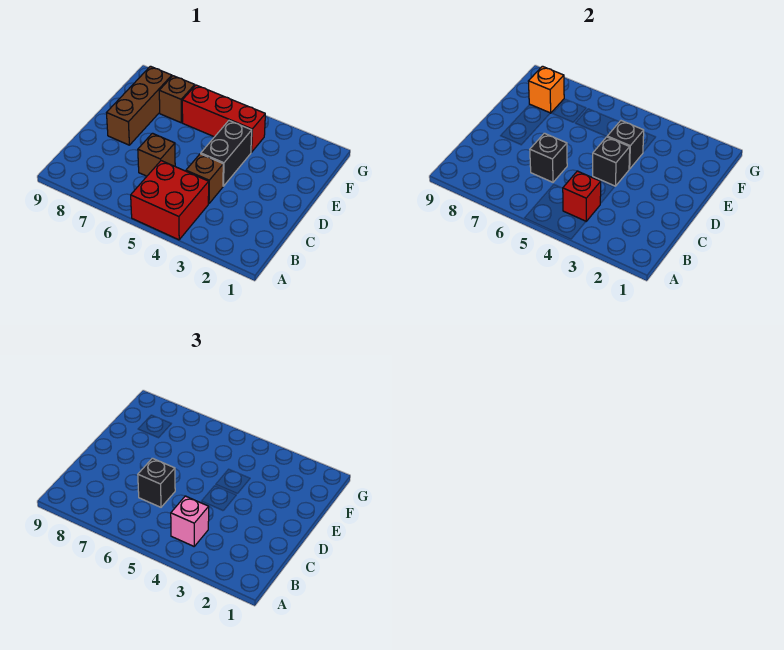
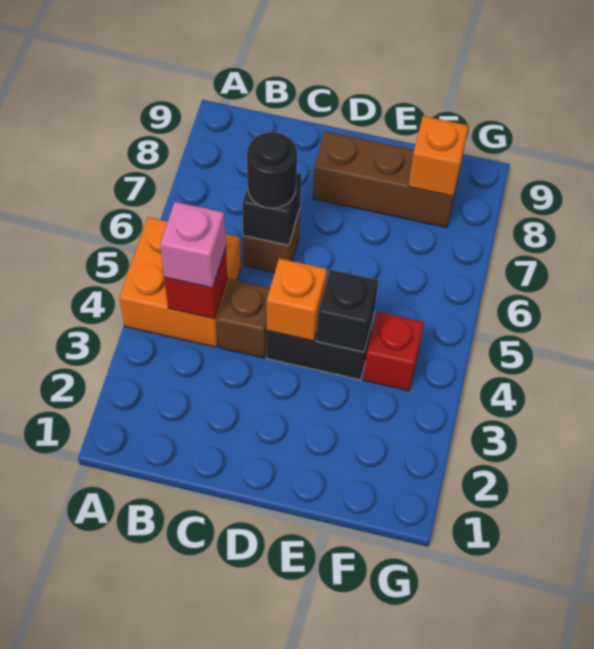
red brick A4:B5 level 1 -> orange brick A4:B5 level 1
black brick C6 level 3 -> black round brick C6 level 3
black brick D4 level 2 -> orange brick D4 level 2
red brick F4:F6 level 1 -> red brick F4 level 1
brown brick F7 level 1 -> none

